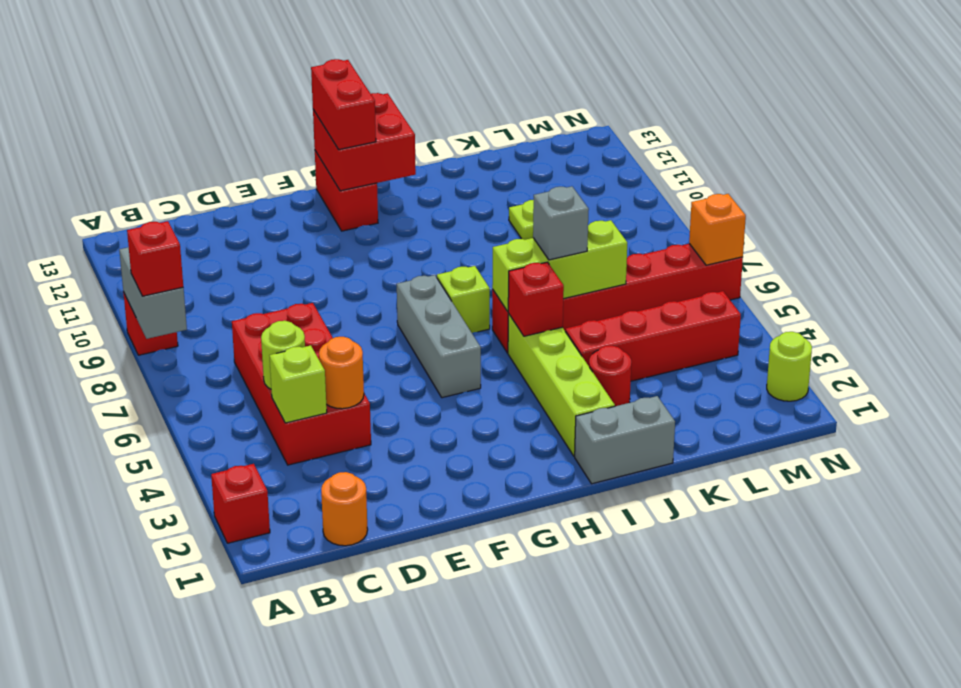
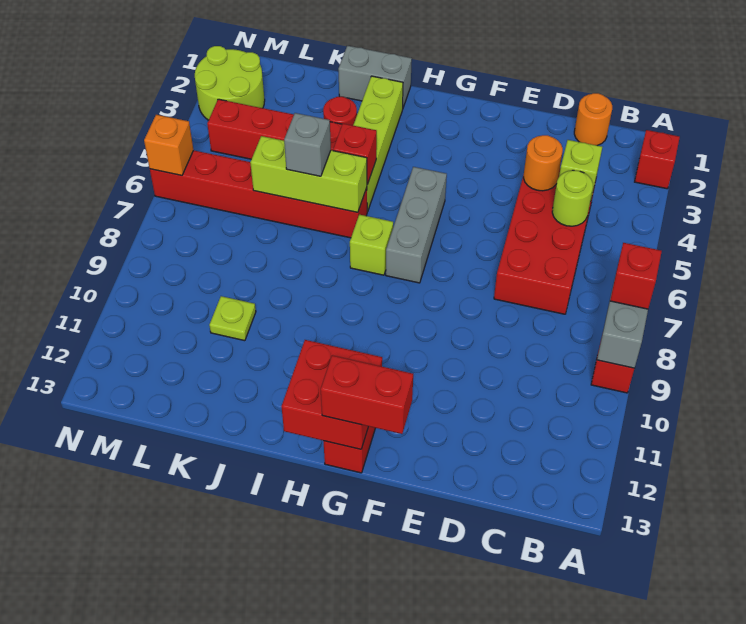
red brick G12:G13 level 3 -> red brick F13:G13 level 3
lime round brick N2 level 1 -> lime round brick M2:N3 level 1

